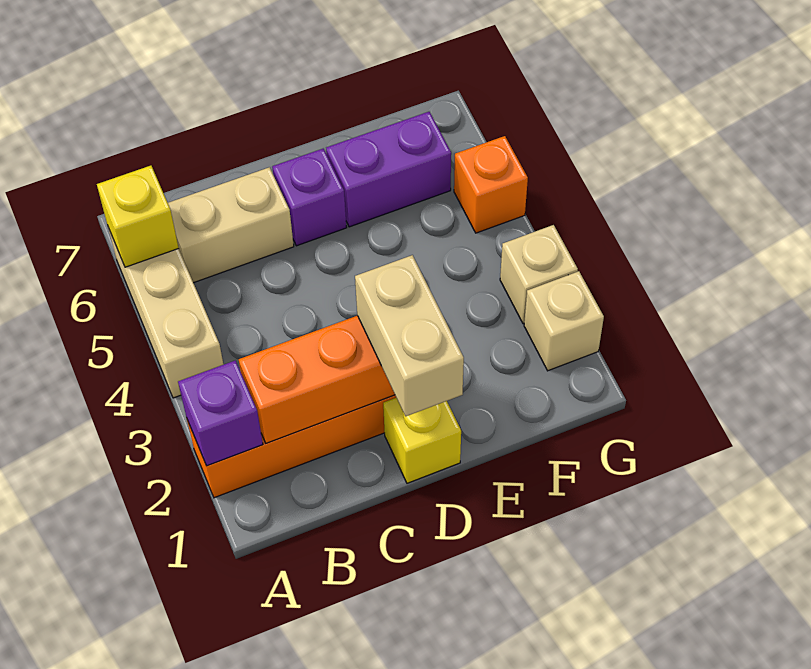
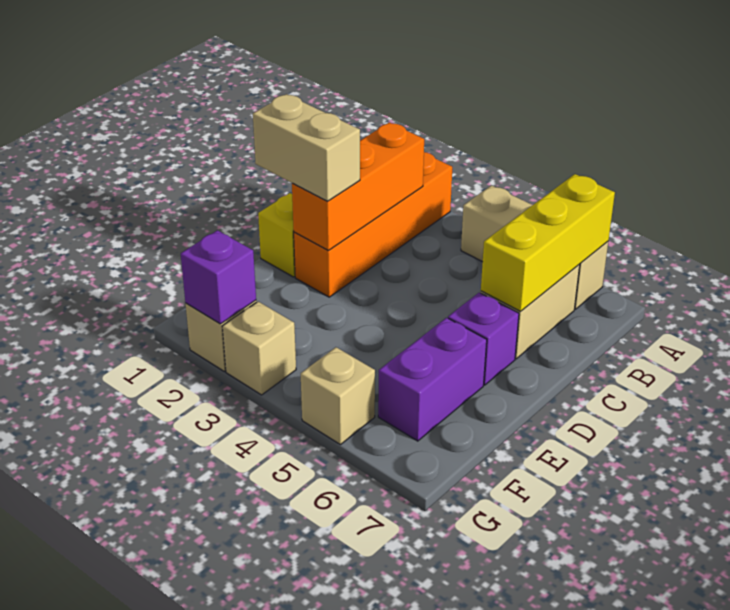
purple brick A2 level 2 -> purple brick G2 level 2
yellow brick A6 level 2 -> yellow brick A6:C6 level 2
orange brick G5 level 1 -> tan brick G5 level 1

